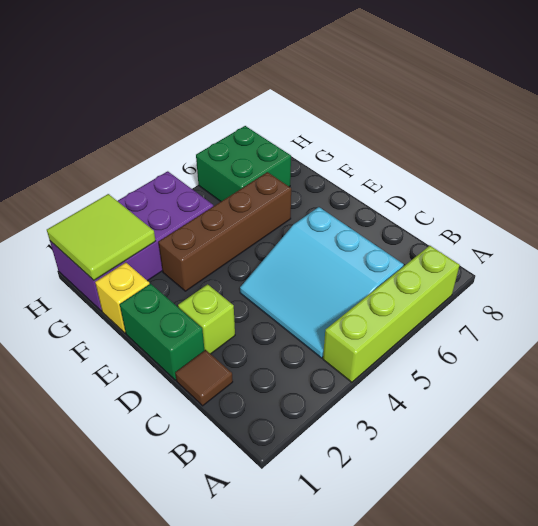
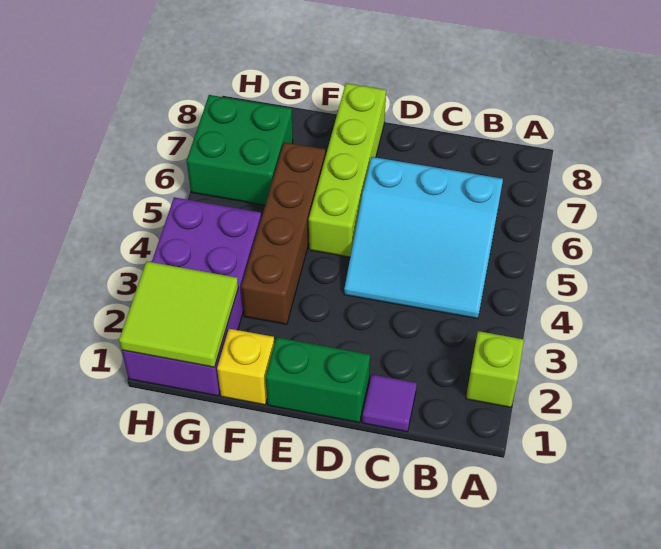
lime brick A4:A7 level 1 -> lime brick E5:E8 level 1
brown tile C1 level 1 -> purple tile C1 level 1
lime brick D2 level 1 -> lime brick A2 level 1

